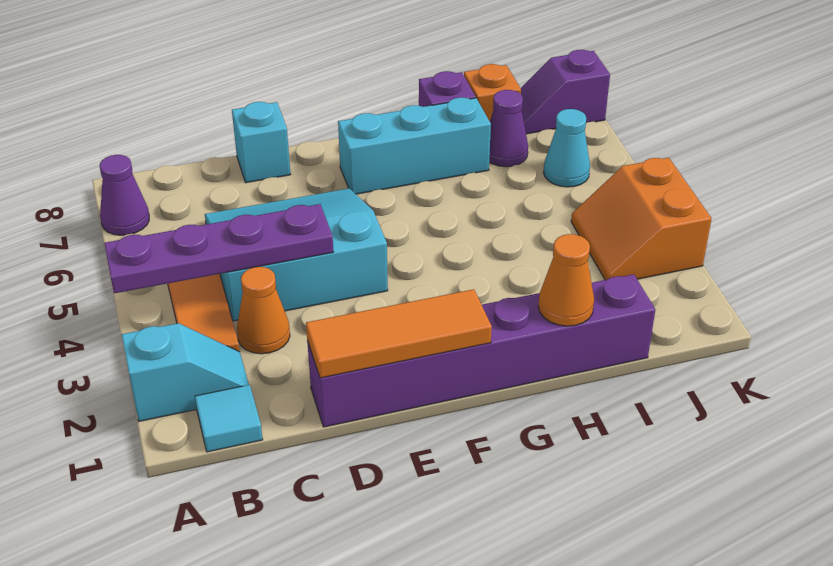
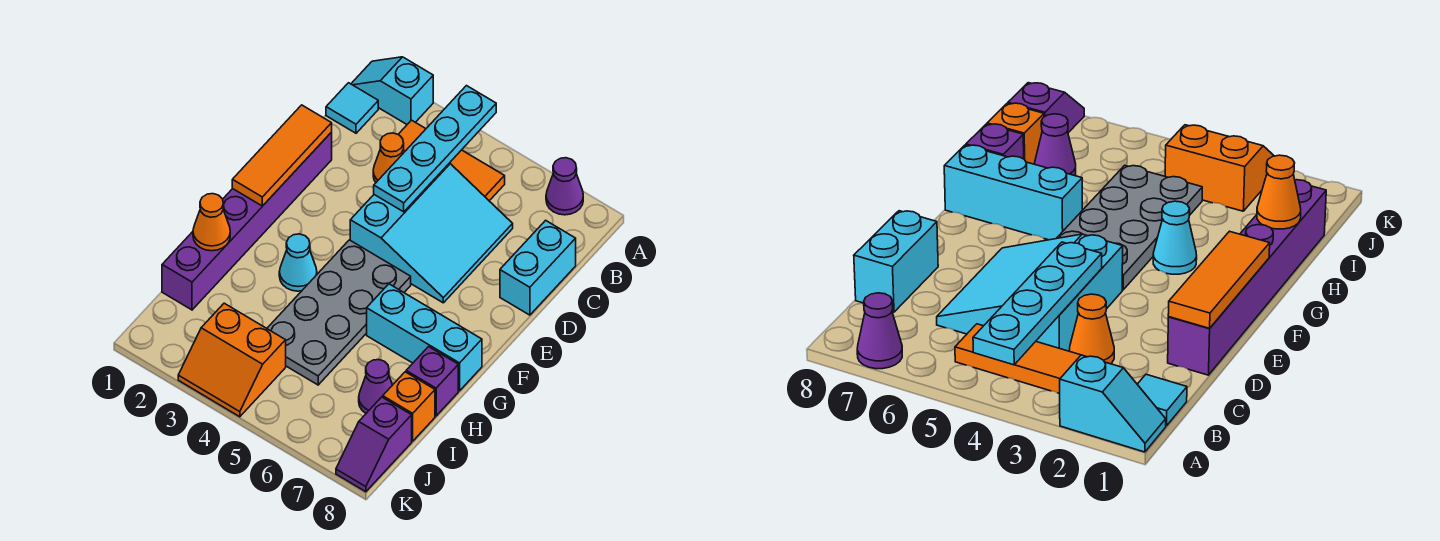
cyan slope A2:B2 level 1 top A -> cyan slope A1:A2 level 1 top 2
purple plate A4:D4 level 2 -> cyan plate A4:D4 level 2
cyan brick D8 level 1 -> cyan brick C8:D8 level 1
none -> grey plate F4:I5 level 1
cyan brick F7:H7 level 1 -> cyan brick G6:G8 level 1
orange slope J3:K4 level 1 top K -> orange slope J3:K4 level 1 top J
cyan cone J6 level 1 -> cyan cone G3 level 1
purple slope J8:K8 level 1 top K -> purple slope J8:K8 level 1 top J

